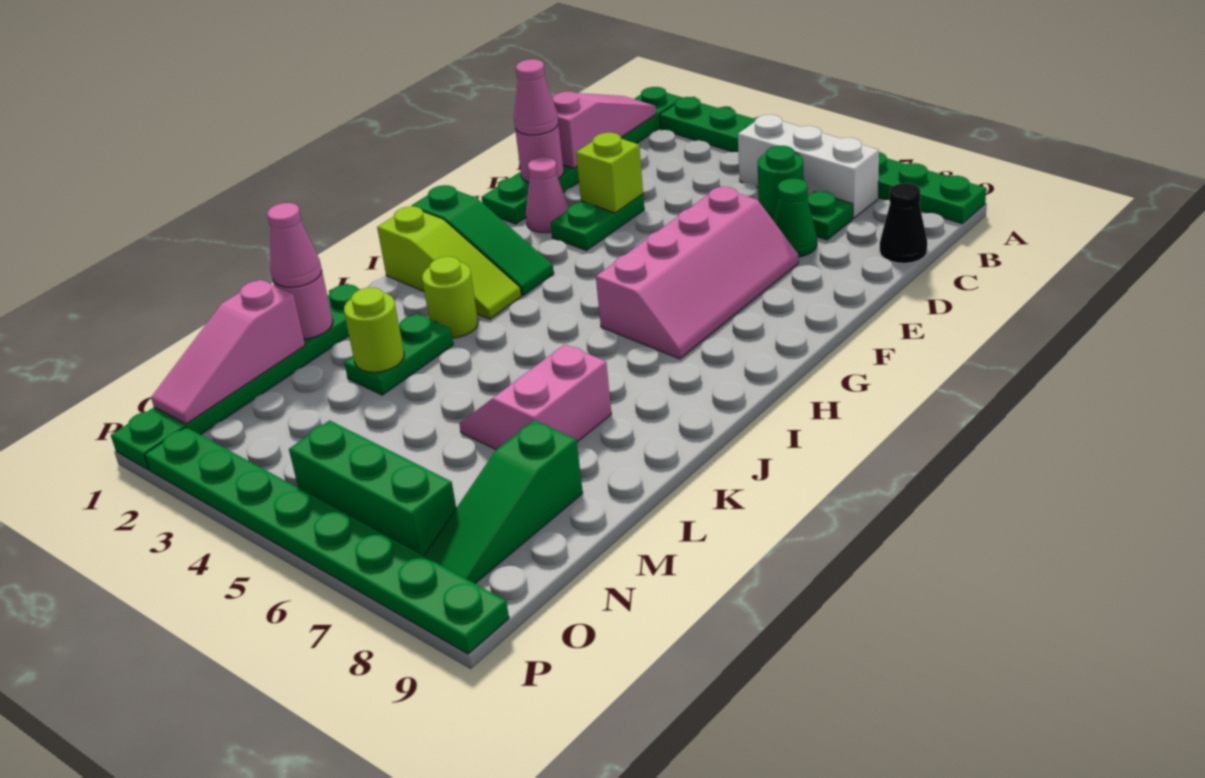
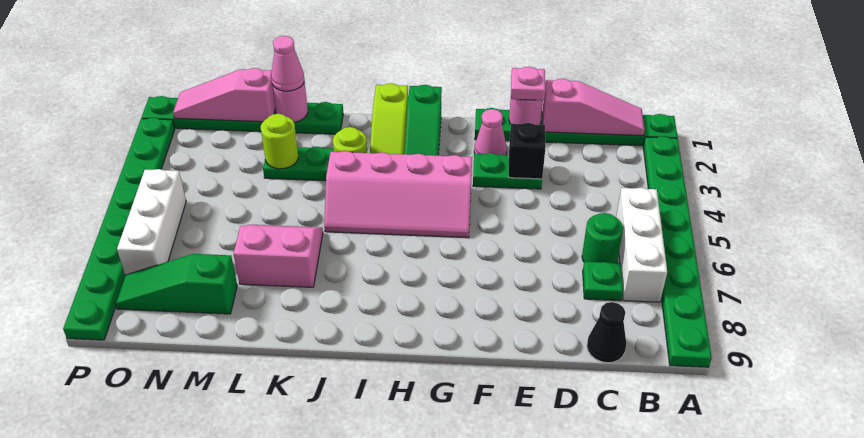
green cone D7 level 1 -> none
pink cone E1 level 3 -> pink plate E1 level 3
lime brick E3 level 2 -> black brick E3 level 2
pink slope E6:H7 level 1 top 6 -> pink slope G4:J5 level 1 top 4
green brick O5:O7 level 1 -> white brick O5:O7 level 1

